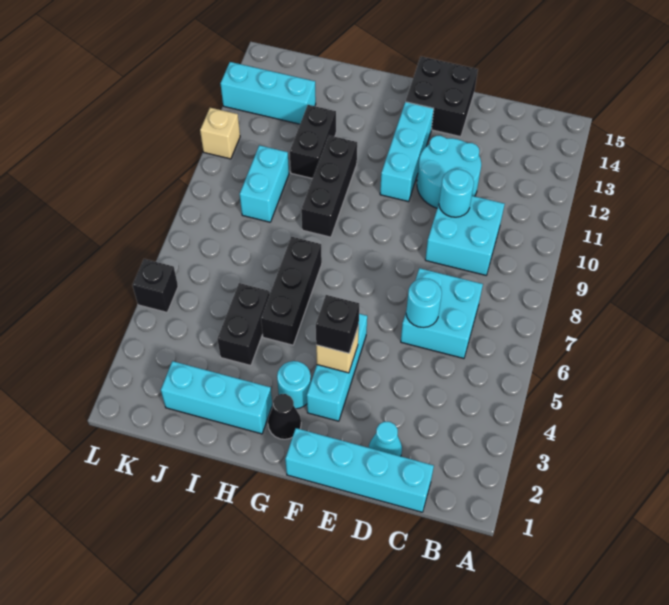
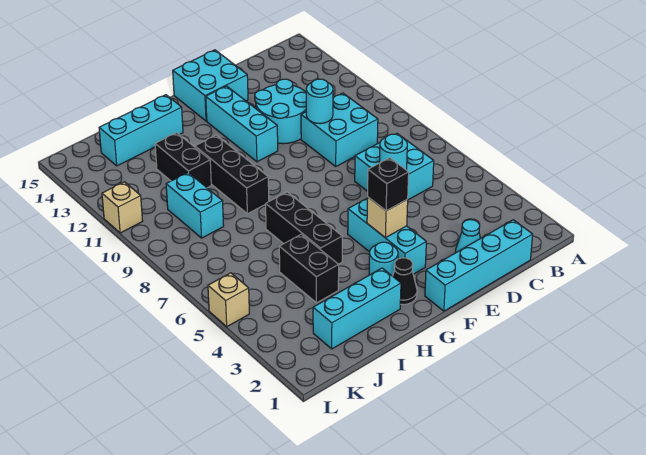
black brick E14:F15 level 1 -> cyan brick E14:F15 level 1
cyan brick J13:L13 level 1 -> cyan brick H14:J14 level 1
black brick L5 level 1 -> tan brick L5 level 1

